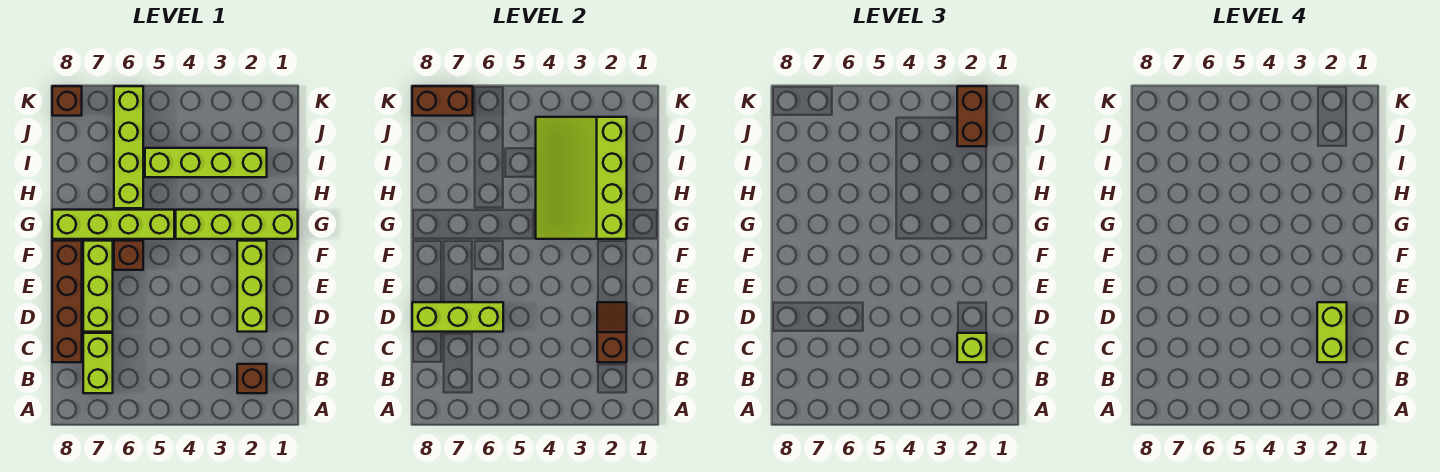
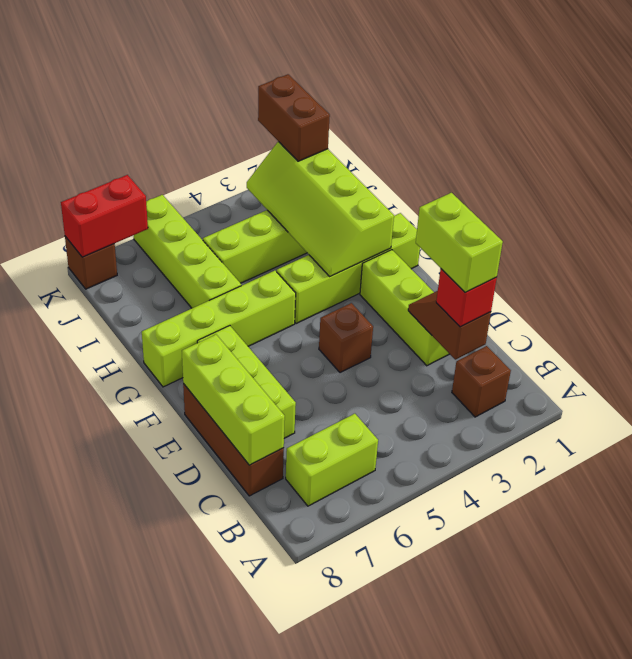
lime brick B7:C7 level 1 -> lime brick B6:B7 level 1
lime brick C2 level 3 -> red brick C2 level 3
brown brick C8:F8 level 1 -> brown brick C8:E8 level 1
lime brick D6:D8 level 2 -> lime brick C8:E8 level 2
brown brick F6 level 1 -> brown brick E4 level 1
lime slope G2:J4 level 2 top 2 -> lime slope G2:J3 level 2 top 2
brown brick K7:K8 level 2 -> red brick K7:K8 level 2

